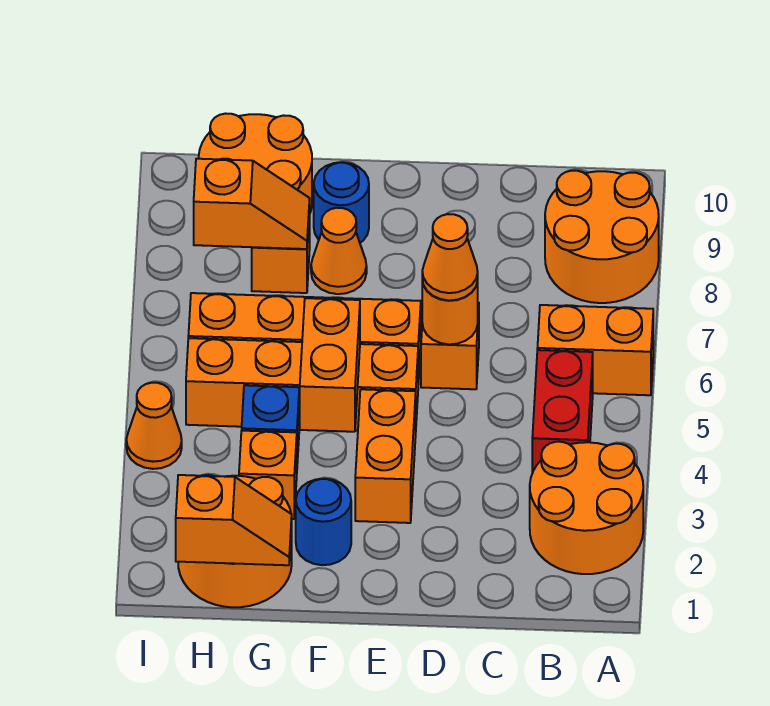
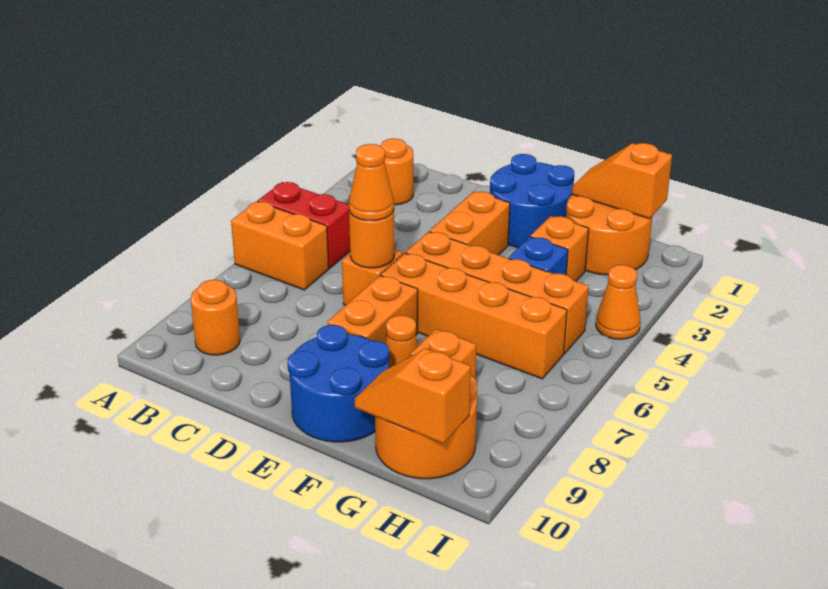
orange round brick A2:B3 level 1 -> orange round brick B2 level 1
orange round brick A8:B9 level 1 -> orange round brick B9 level 1
red brick B4:B5 level 1 -> red brick A5:B5 level 1
blue round brick F2 level 1 -> blue round brick E1:F2 level 1
orange brick F4:F5 level 2 -> orange brick E7:E8 level 1
blue round brick F9 level 1 -> blue round brick E9:F10 level 1
orange slope G8:H8 level 2 top H -> orange slope G10:H10 level 2 top H

